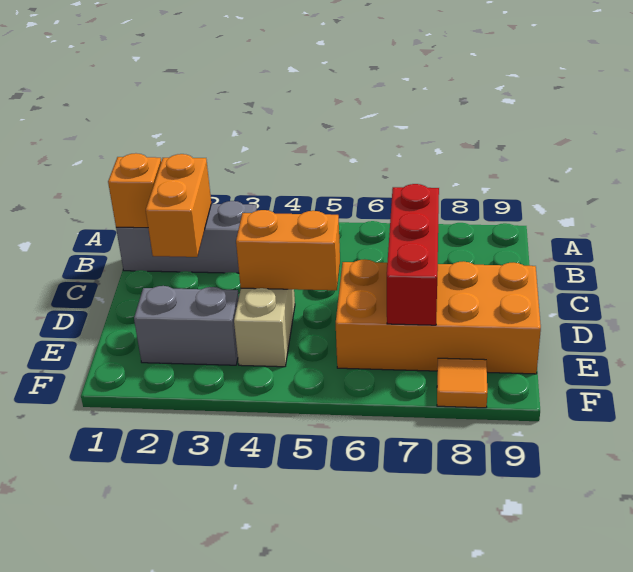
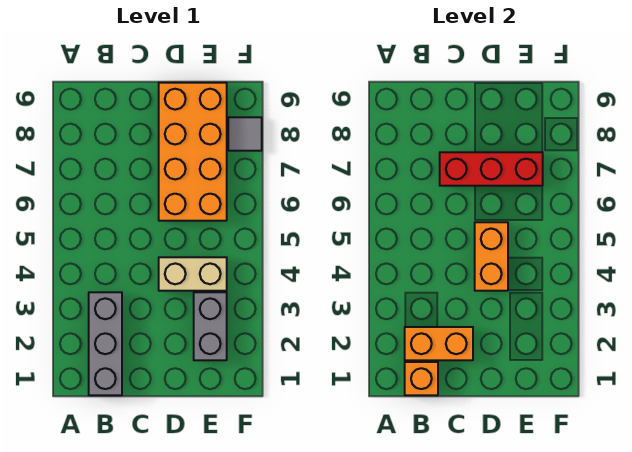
orange tile F8 level 1 -> grey tile F8 level 1

